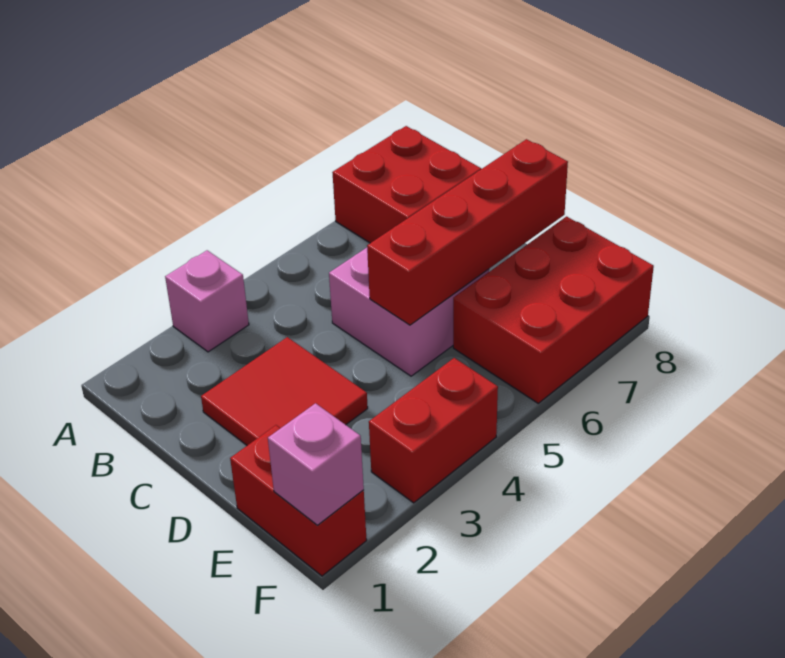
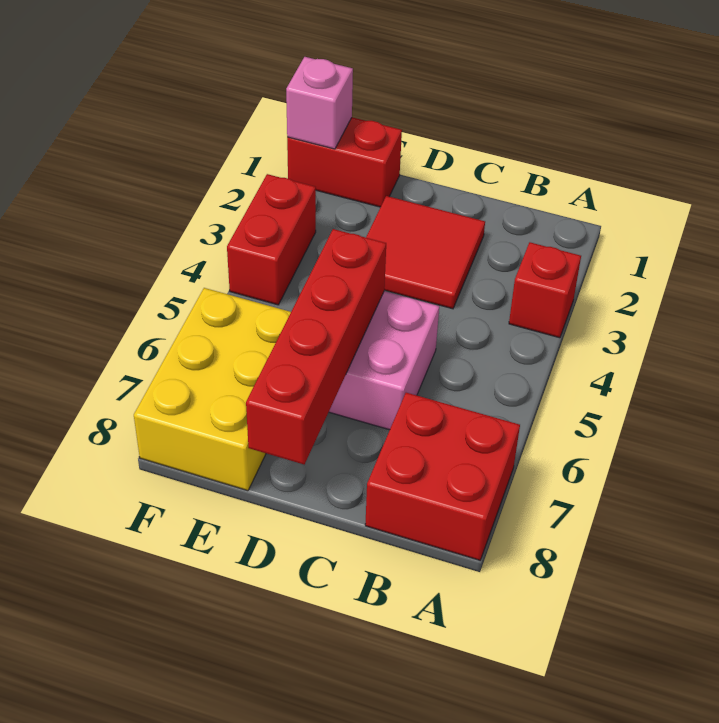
pink brick A3 level 1 -> red brick A3 level 1
red brick E6:F8 level 1 -> yellow brick E6:F8 level 1

